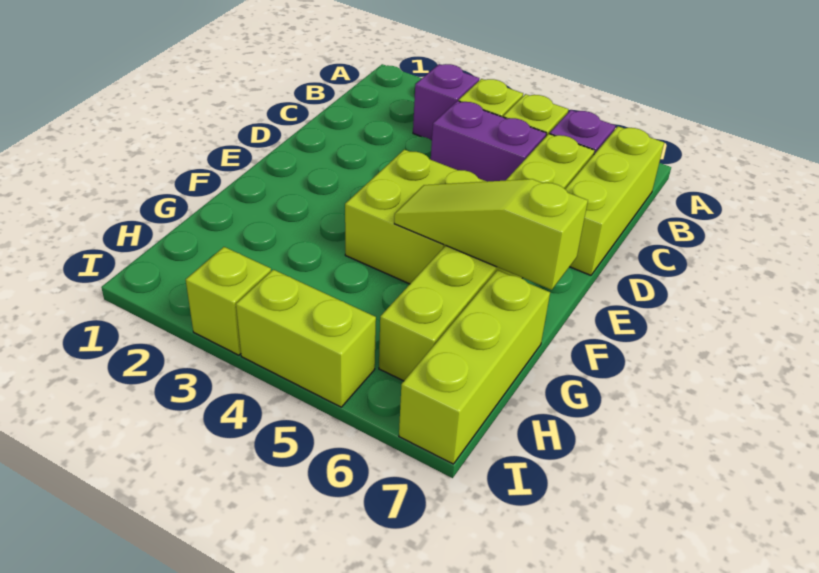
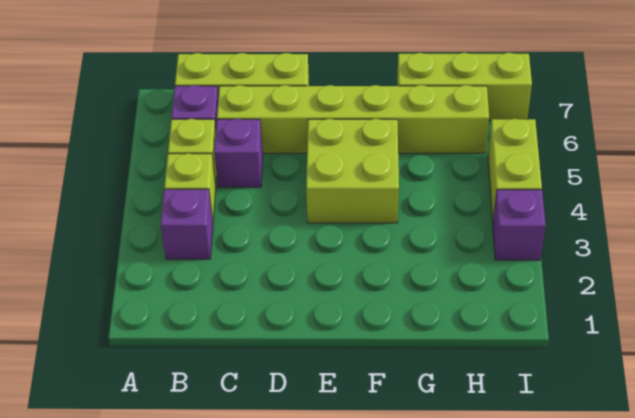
purple brick C4:C5 level 1 -> purple brick C5 level 1
lime slope F5:F7 level 2 top 7 -> none
lime brick I3 level 1 -> purple brick I3 level 1

